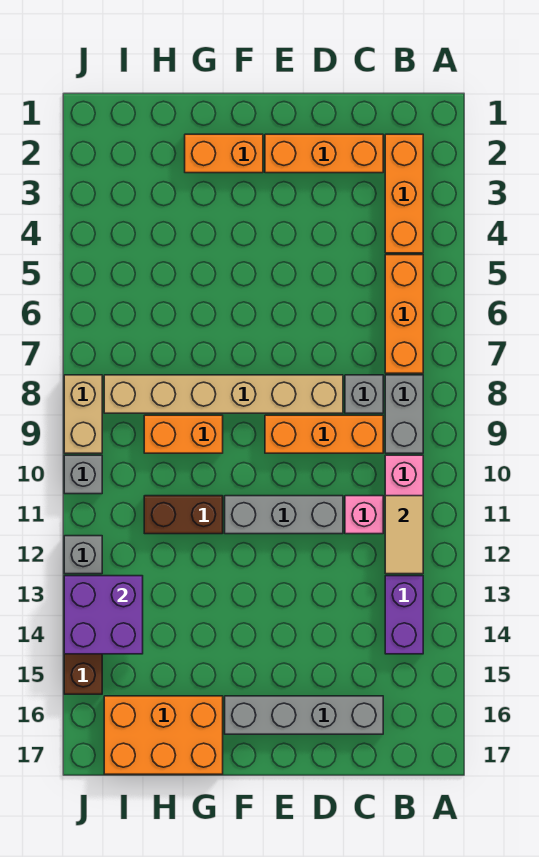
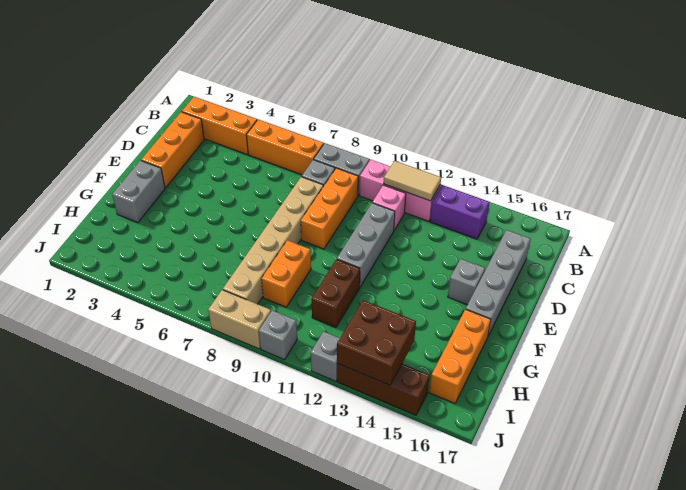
none -> grey brick E15 level 1
orange brick F2:G2 level 1 -> grey brick F2:G2 level 1
orange brick G16:I17 level 1 -> orange brick G16:I16 level 1
purple brick I13:J14 level 2 -> brown brick I13:J14 level 2

